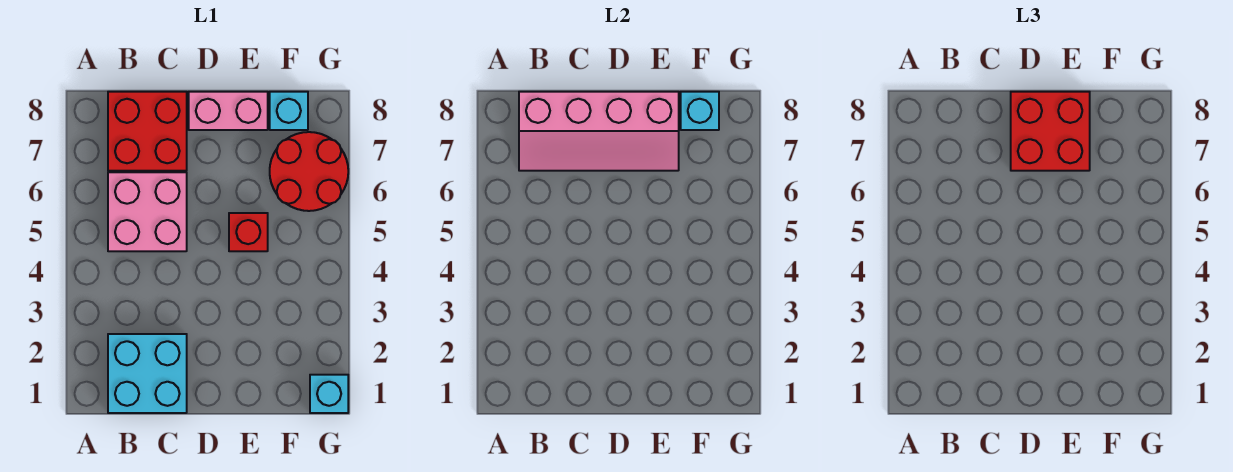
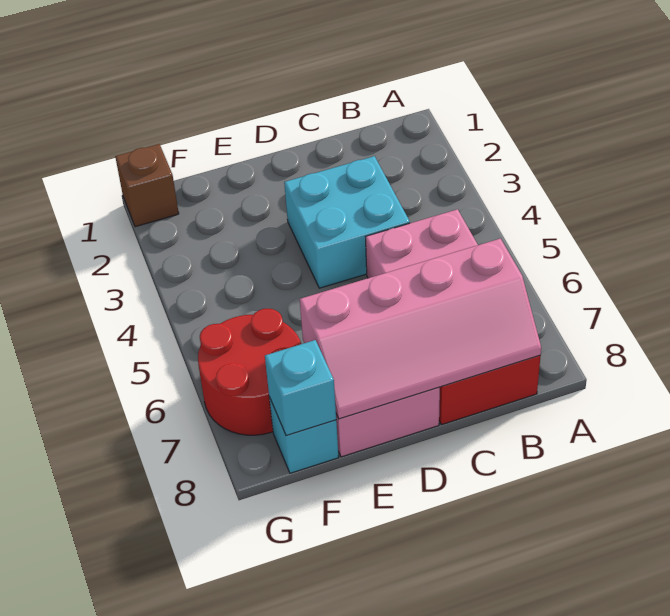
cyan brick B1:C2 level 1 -> cyan brick C3:D4 level 1
pink slope B7:E8 level 2 top 8 -> pink slope B7:E8 level 2 top 7
red brick D7:E8 level 3 -> none
red brick E5 level 1 -> none
cyan brick G1 level 1 -> brown brick G1 level 1

